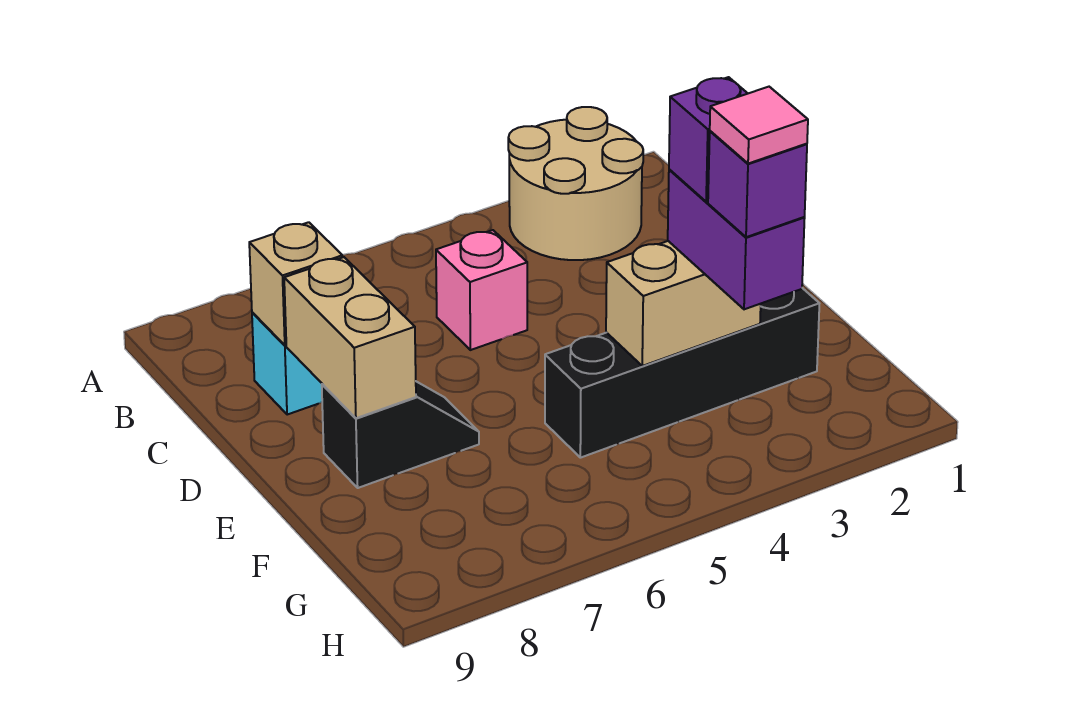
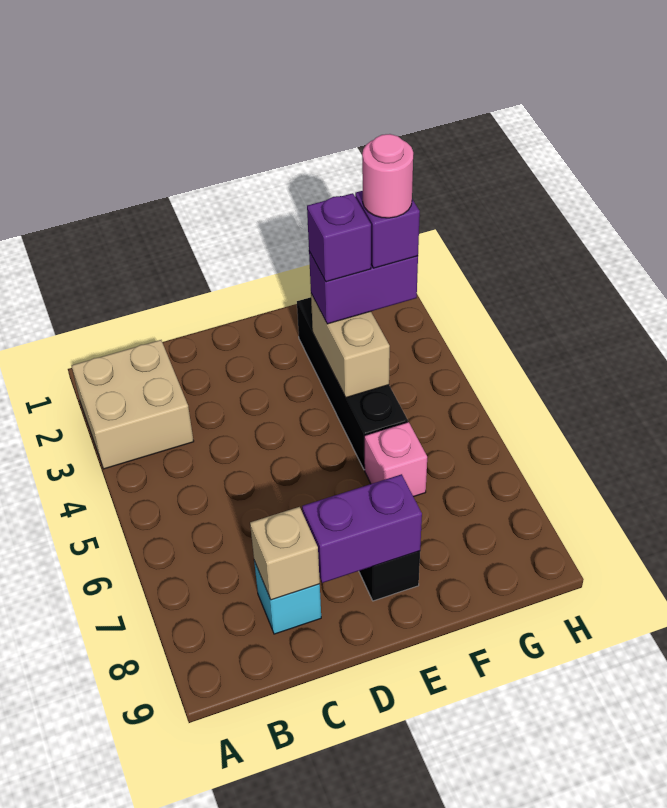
tan round brick A2:B3 level 1 -> tan brick A2:B3 level 1
pink brick C5 level 1 -> pink brick F6 level 1
tan brick D8:E8 level 2 -> purple brick D8:E8 level 2
pink tile G3 level 5 -> pink round brick G3 level 5

